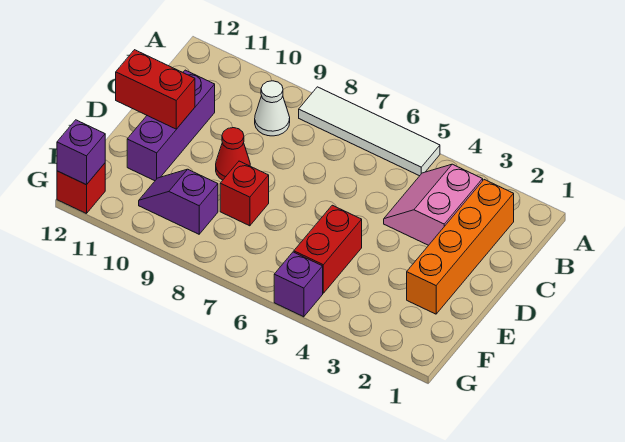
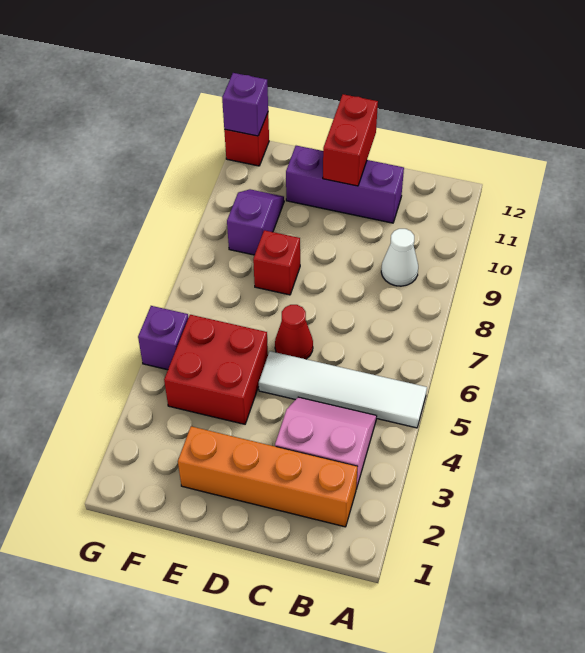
white tile A5:A8 level 1 -> white tile A5:D5 level 1
red cone D9 level 1 -> red cone D6 level 1
red brick E5:F5 level 1 -> red brick E4:F5 level 1

